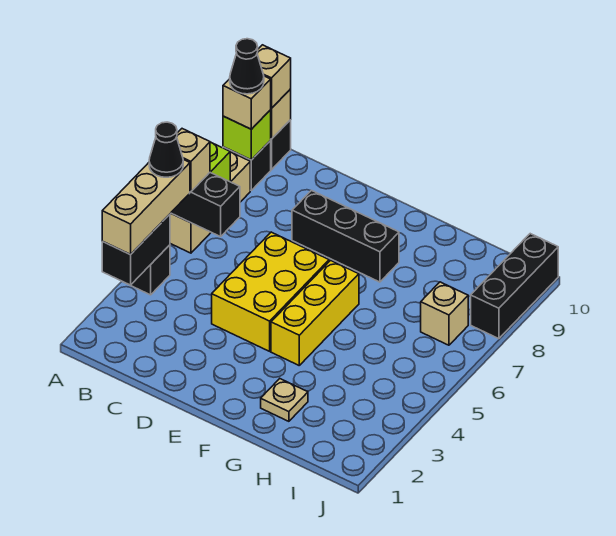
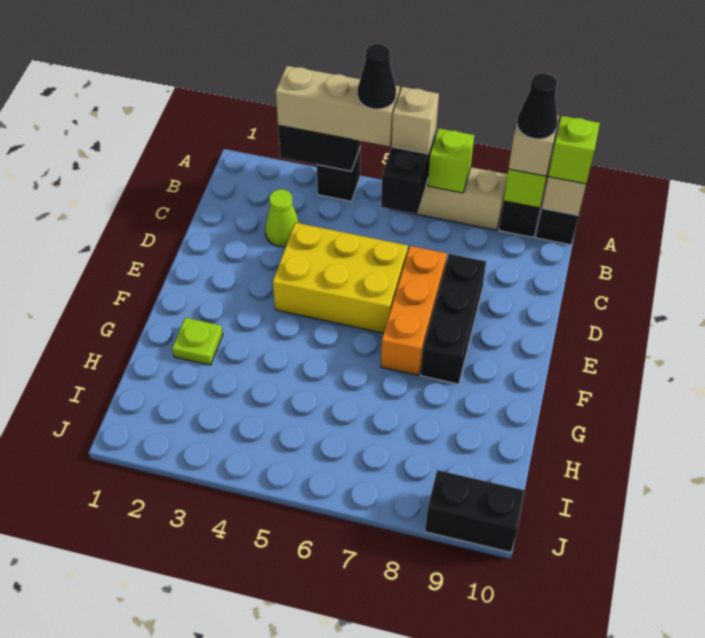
tan brick A10 level 3 -> lime brick A10 level 3
none -> lime cone C3 level 1
none -> orange brick D7:F7 level 1
yellow brick F4:F6 level 1 -> none
tan plate G2 level 1 -> lime plate G2 level 1
tan brick I7 level 1 -> none
black brick J8:J10 level 1 -> black brick J9:J10 level 1

